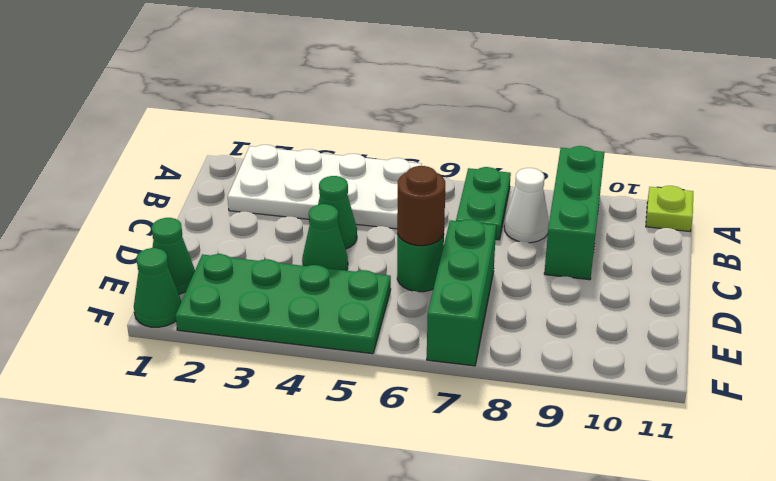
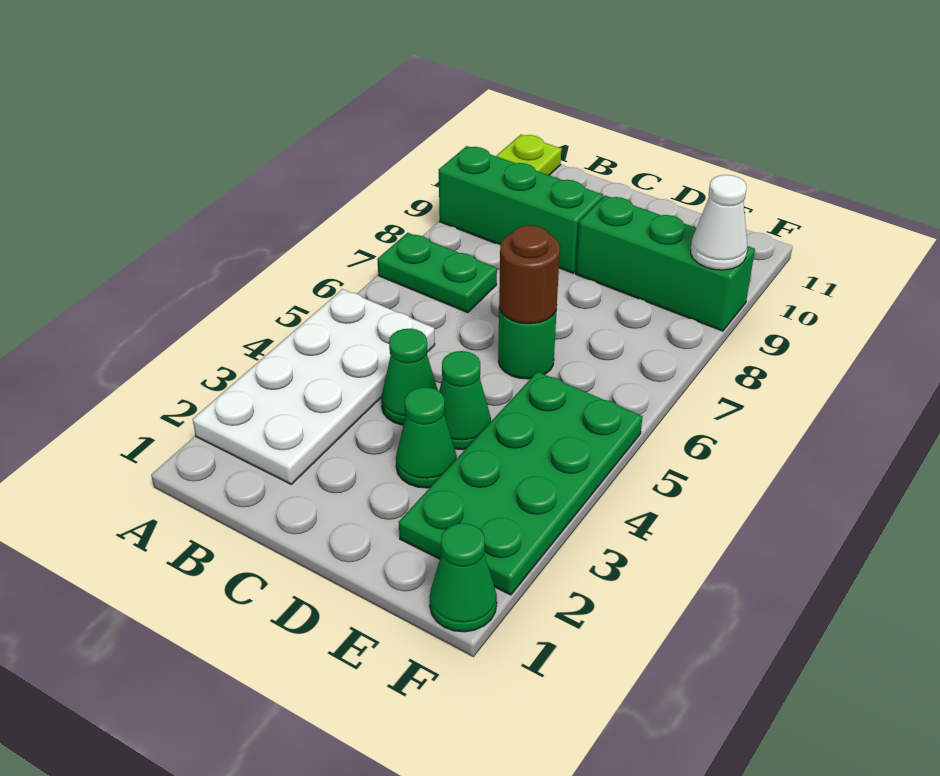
white cone B8 level 1 -> white cone F9 level 2
green brick D7:F7 level 1 -> green brick D9:F9 level 1
green cone E1 level 1 -> green cone D3 level 1

